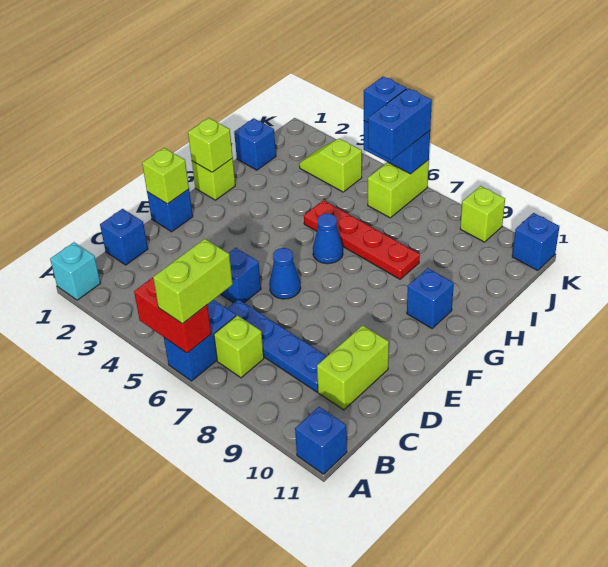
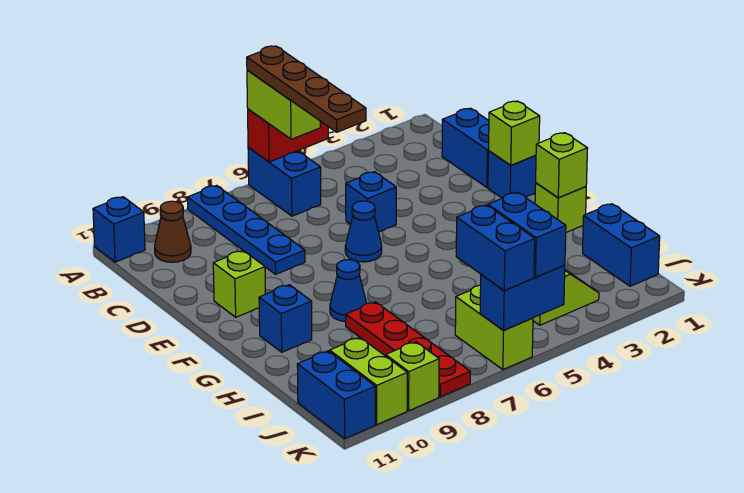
cyan brick A1 level 1 -> none
none -> brown plate A6:D6 level 4
lime brick B7 level 1 -> lime brick E10 level 1
none -> brown cone B10 level 1
blue brick C1 level 1 -> blue brick C1:D1 level 1
blue plate C6:C9 level 1 -> blue plate A8:D8 level 1
lime brick C10:D10 level 1 -> lime brick J10:K10 level 1
blue cone G6 level 1 -> blue cone G8 level 1
red plate H5:H8 level 1 -> red plate H8:K8 level 1
blue brick I1 level 1 -> blue brick I1:J1 level 1
blue brick K5 level 3 -> blue brick J5:K5 level 3
blue brick K11 level 1 -> blue brick J11:K11 level 1

